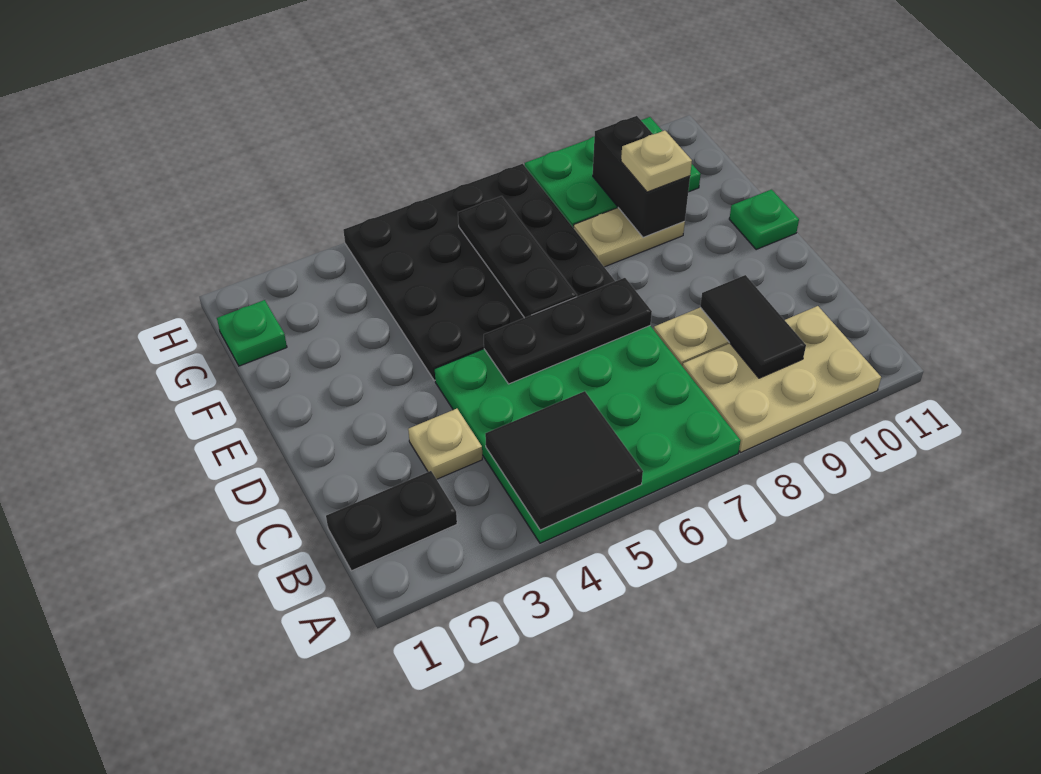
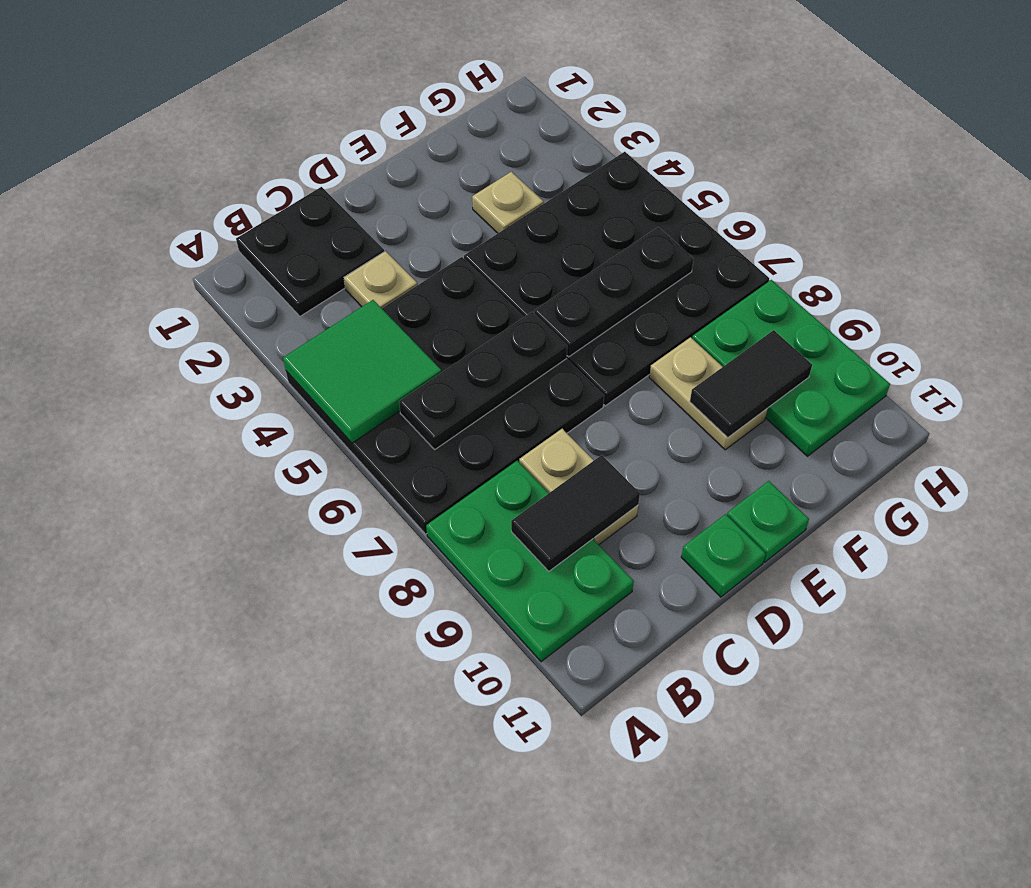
green plate A4:D7 level 1 -> black plate A4:D7 level 1
black tile A4:B5 level 2 -> green tile A4:B5 level 2
tan plate A8:B10 level 1 -> green plate A8:B10 level 1
black plate B1:B2 level 1 -> black plate B1:C2 level 1
black plate D5:D7 level 2 -> black plate B6:D6 level 2
black brick F9:G9 level 2 -> black tile F9:G9 level 2
tan plate F9 level 3 -> tan plate F3 level 1
green plate G1 level 1 -> green plate D11 level 1

